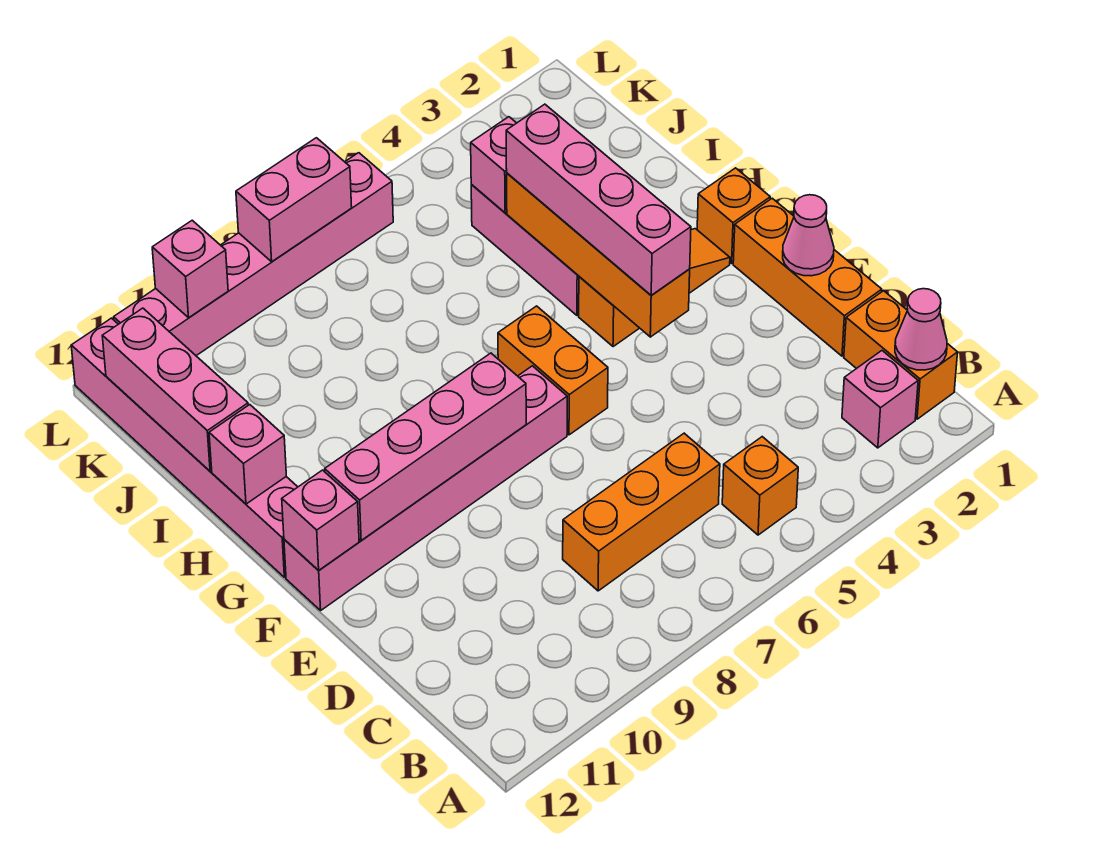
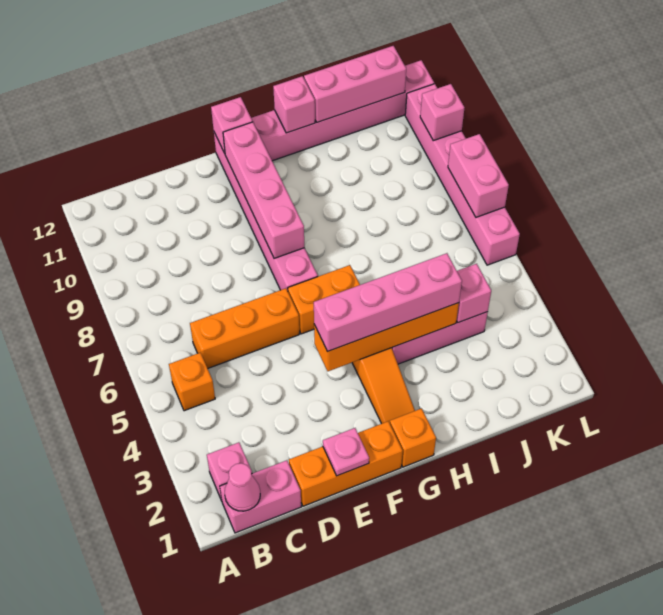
orange brick B1:C1 level 1 -> pink brick B1:C1 level 1
orange brick C6:C8 level 1 -> orange brick C6:E6 level 1
pink cone E1 level 2 -> pink plate E1 level 2

